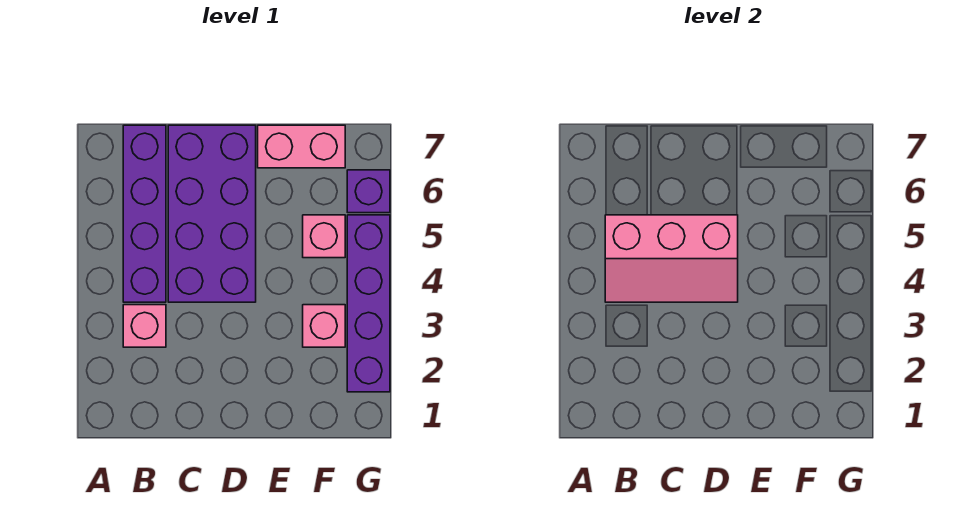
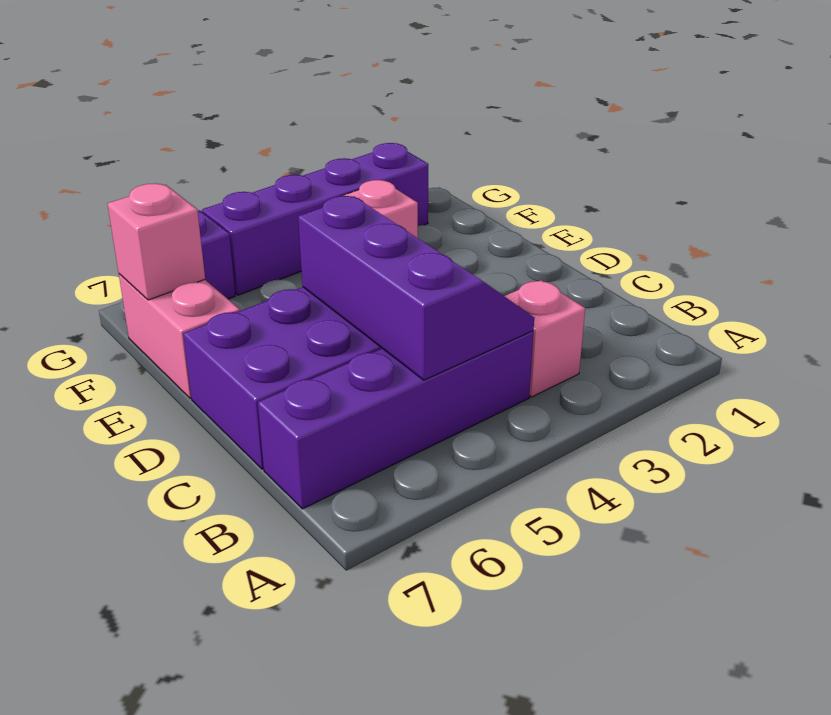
pink slope B4:D5 level 2 top 5 -> purple slope B4:D5 level 2 top 5
pink brick F5 level 1 -> pink brick F7 level 2

